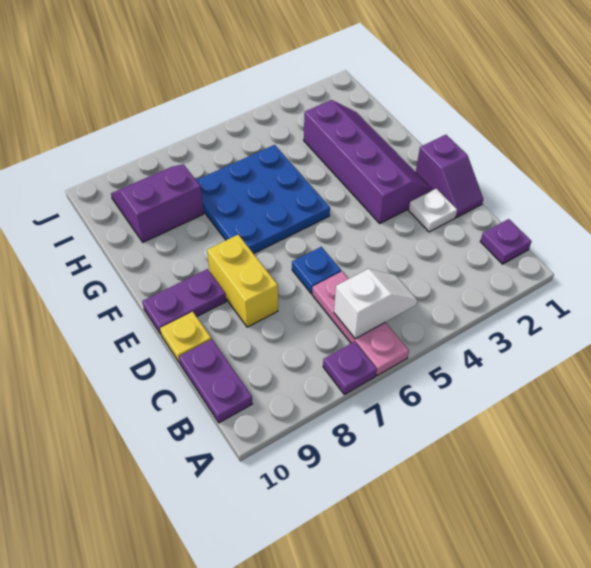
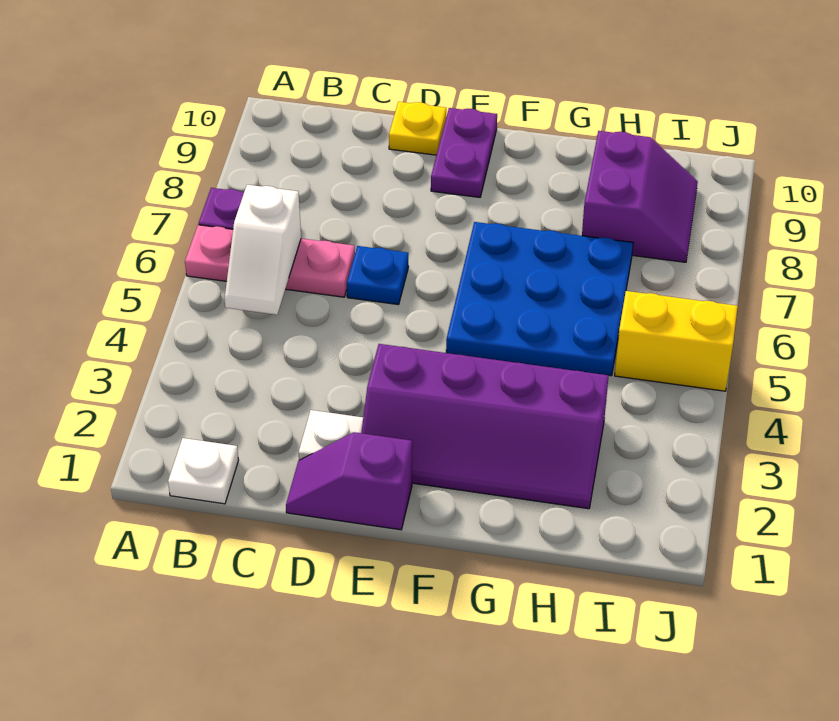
purple plate B1 level 1 -> white plate B1 level 1
purple plate B10:C10 level 1 -> none
yellow brick D8:E8 level 1 -> yellow brick I5:J5 level 1

